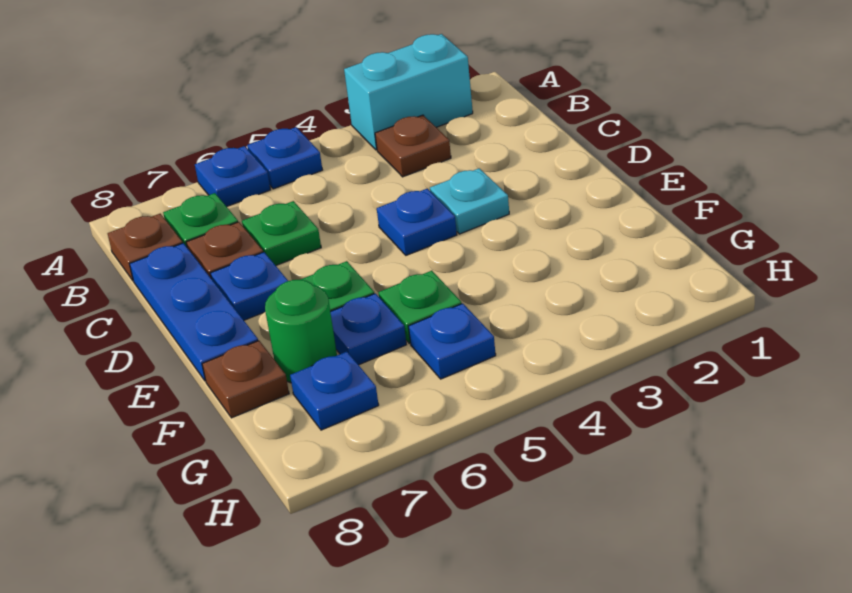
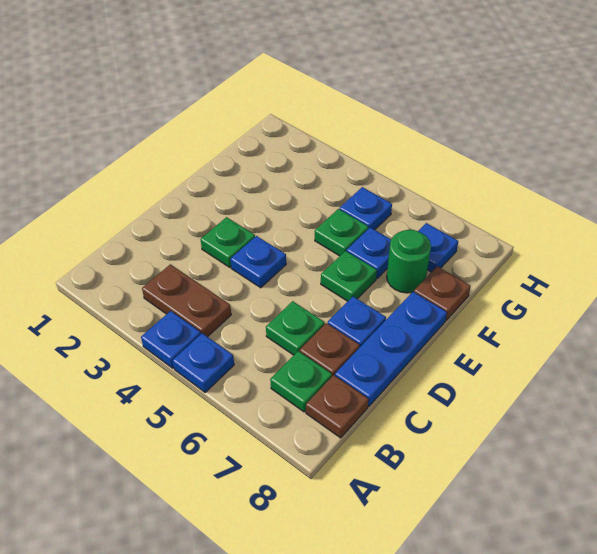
cyan brick A2:A3 level 1 -> none
blue plate A6 level 1 -> blue plate A4 level 1
brown plate B3 level 1 -> brown plate B3:B4 level 1
cyan plate D3 level 1 -> green plate D3 level 1

